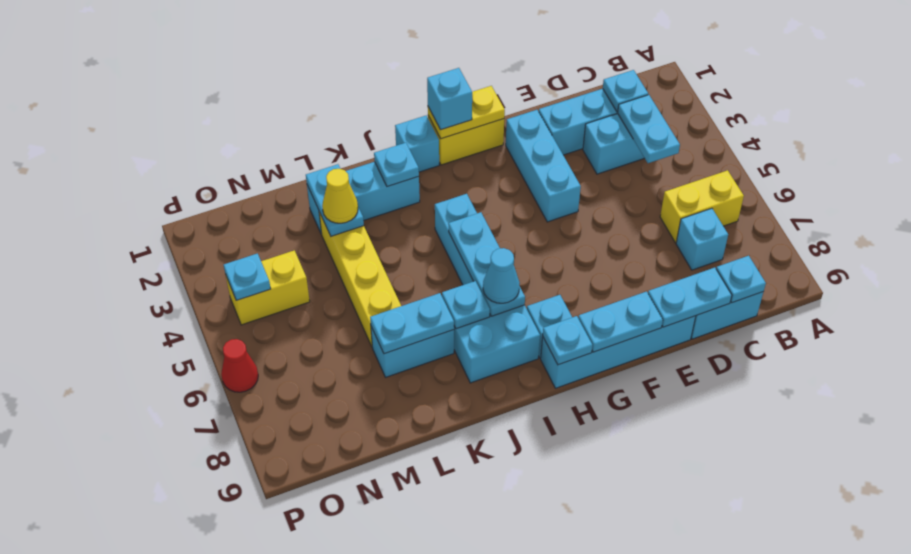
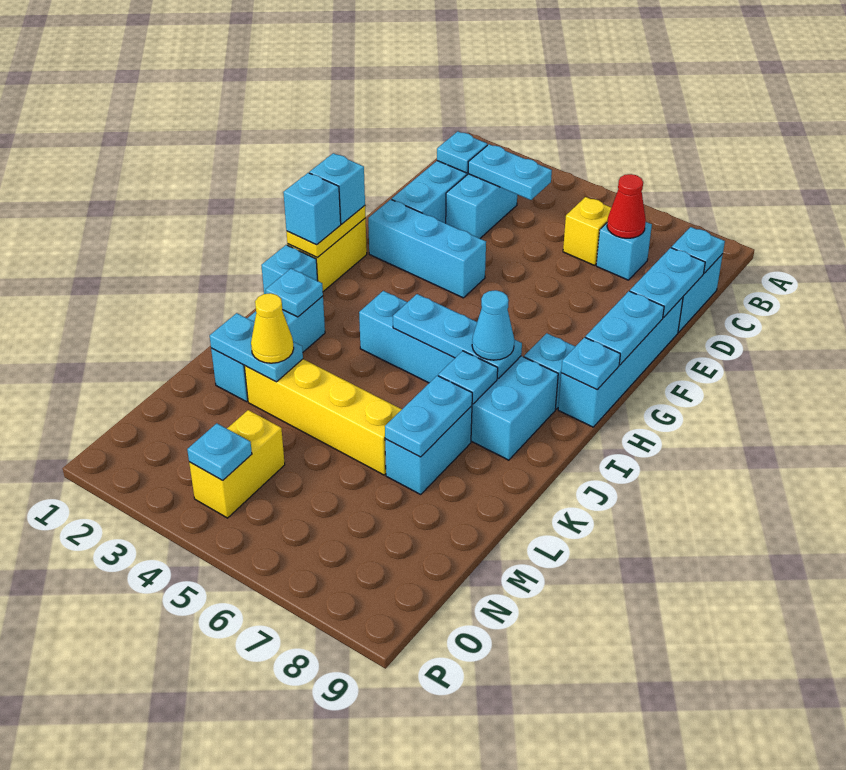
yellow brick B6:C6 level 1 -> yellow brick C6 level 1
none -> cyan brick G1 level 3
red cone P6 level 1 -> red cone C7 level 2

